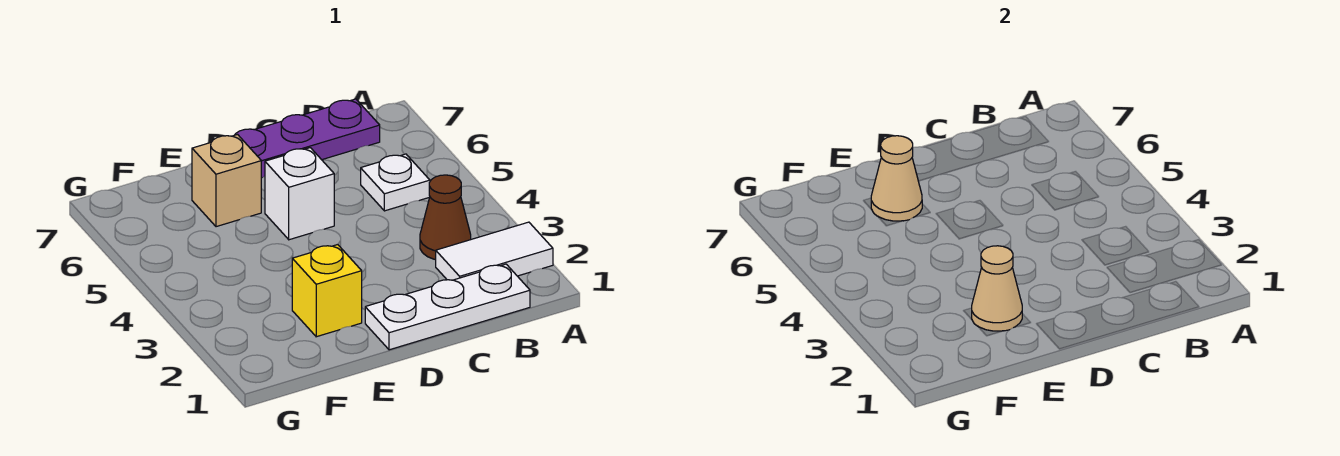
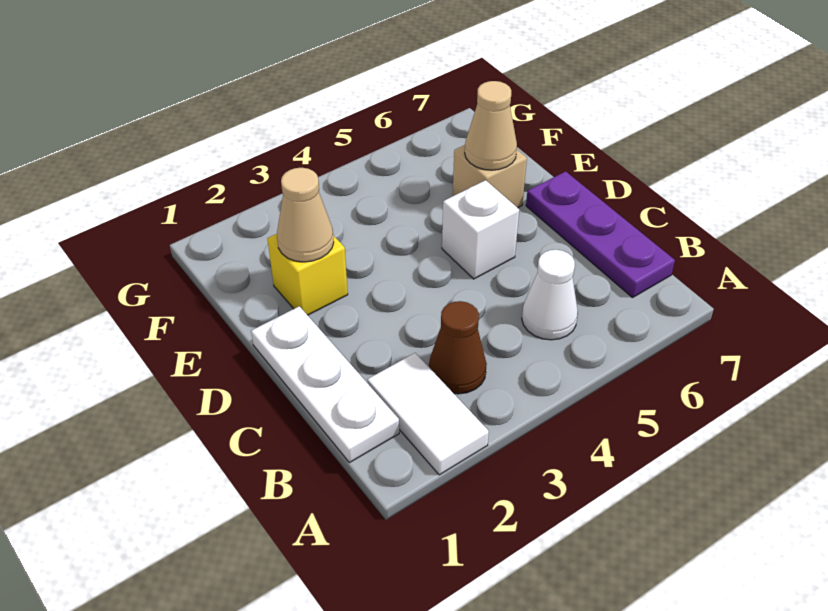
white plate B5 level 1 -> white cone B5 level 1

